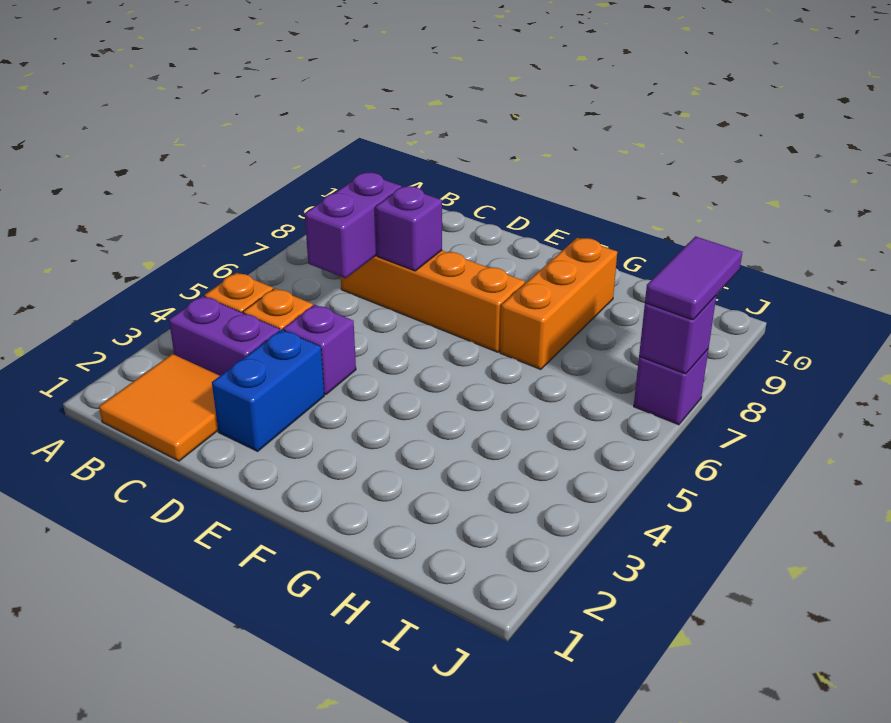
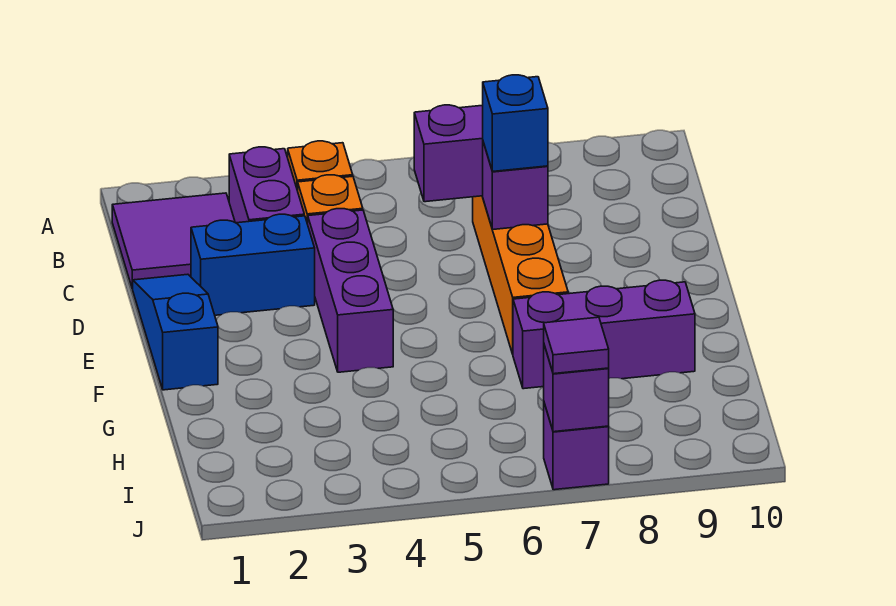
orange tile B1:C2 level 1 -> purple tile B1:C2 level 1
none -> blue slope D1:F1 level 1 top F
purple brick D4 level 1 -> purple brick D4:F4 level 1
none -> blue brick D7 level 3
orange brick G7:G9 level 1 -> purple brick G7:G9 level 1
purple tile J7:J8 level 3 -> purple tile J7 level 3

